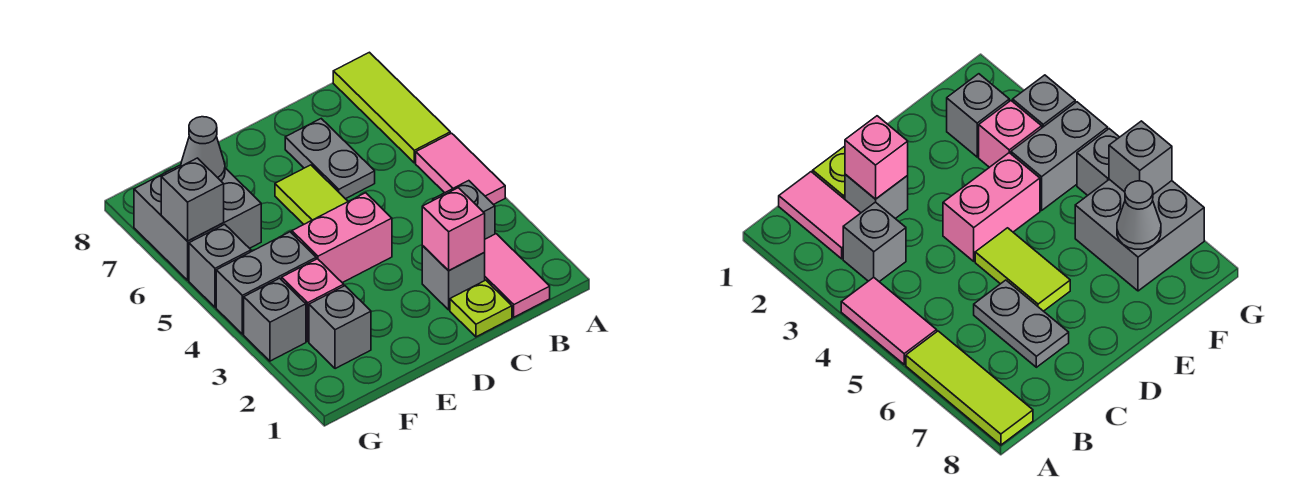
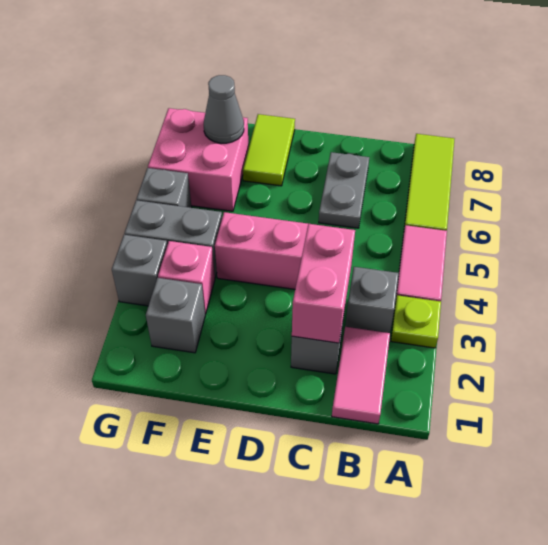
lime plate C1 level 1 -> lime plate A3 level 1
pink brick C2 level 2 -> pink brick C2:C3 level 2
lime tile D5:D6 level 1 -> lime tile E7:E8 level 1
grey brick F6:G7 level 1 -> pink brick F6:G7 level 1
grey brick G6 level 2 -> none

